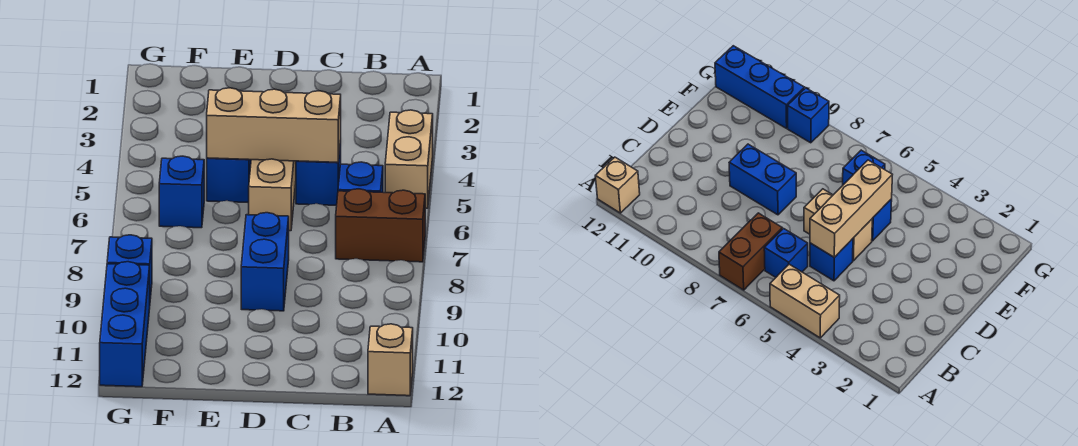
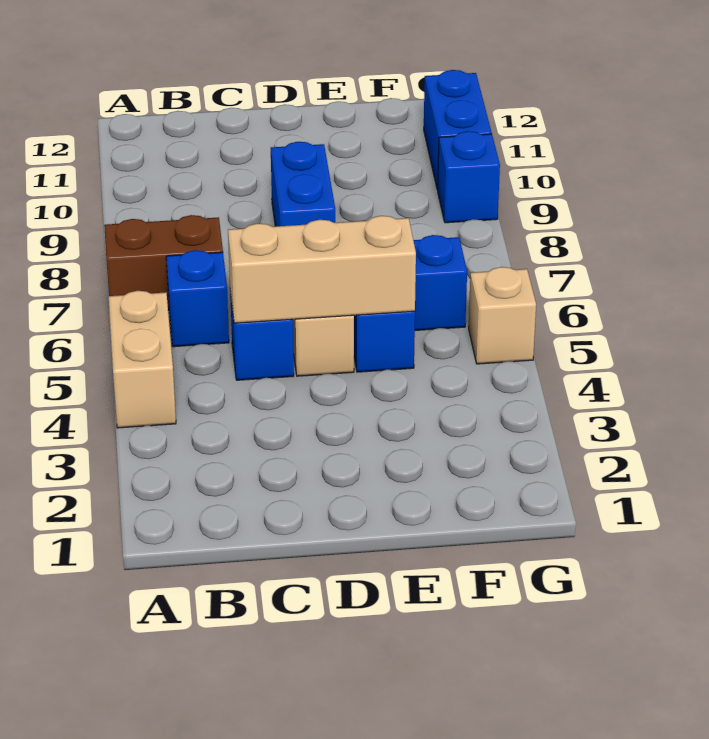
tan brick A12 level 1 -> tan brick G5 level 1
blue brick G10:G12 level 1 -> blue brick G10:G11 level 1

